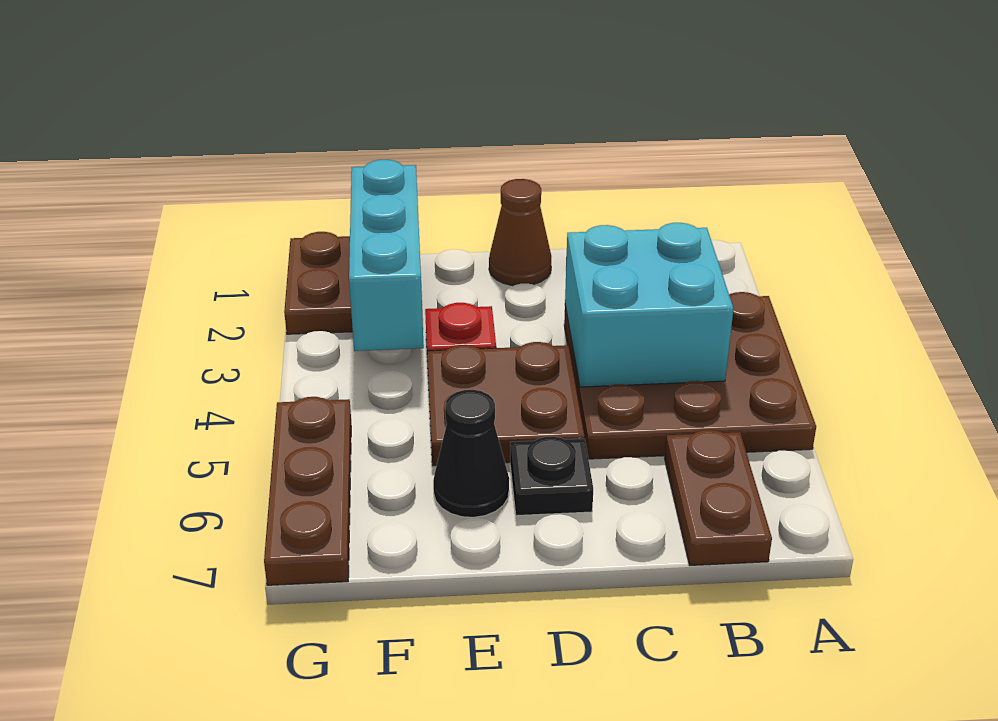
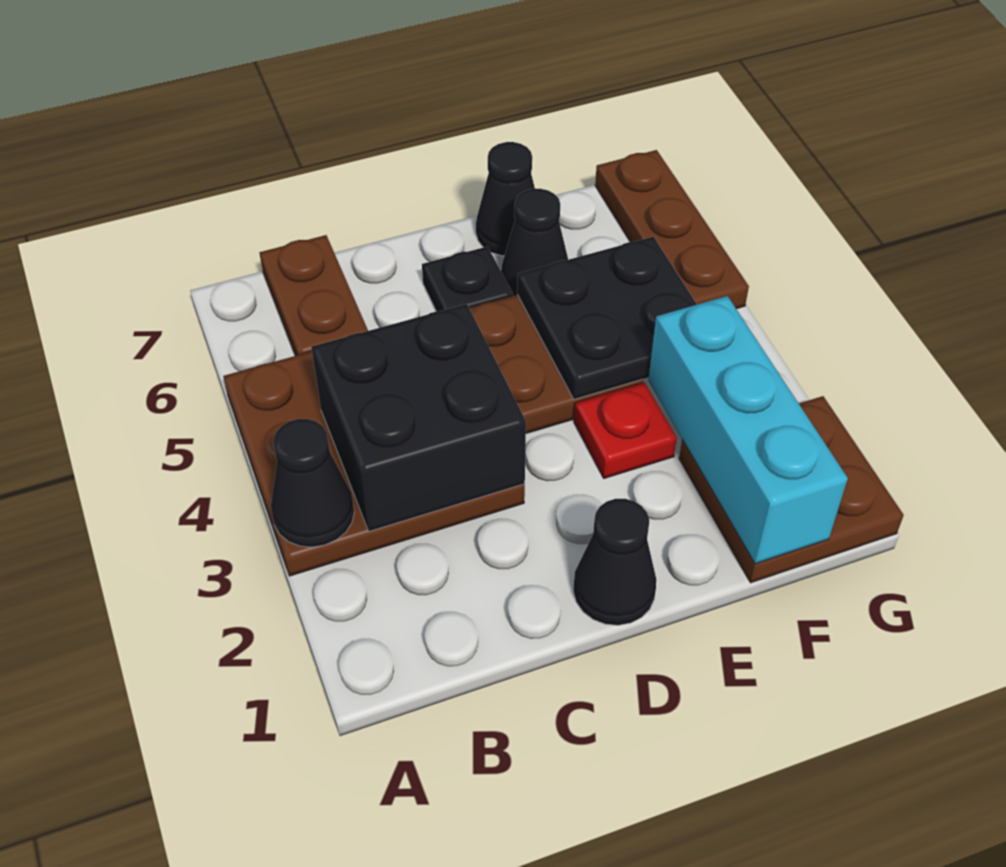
none -> black cone A3 level 2
cyan brick B3:C4 level 2 -> black brick B3:C4 level 2
brown cone D1 level 1 -> black cone D1 level 1
none -> black plate E4:F5 level 2
none -> black cone E7 level 1

